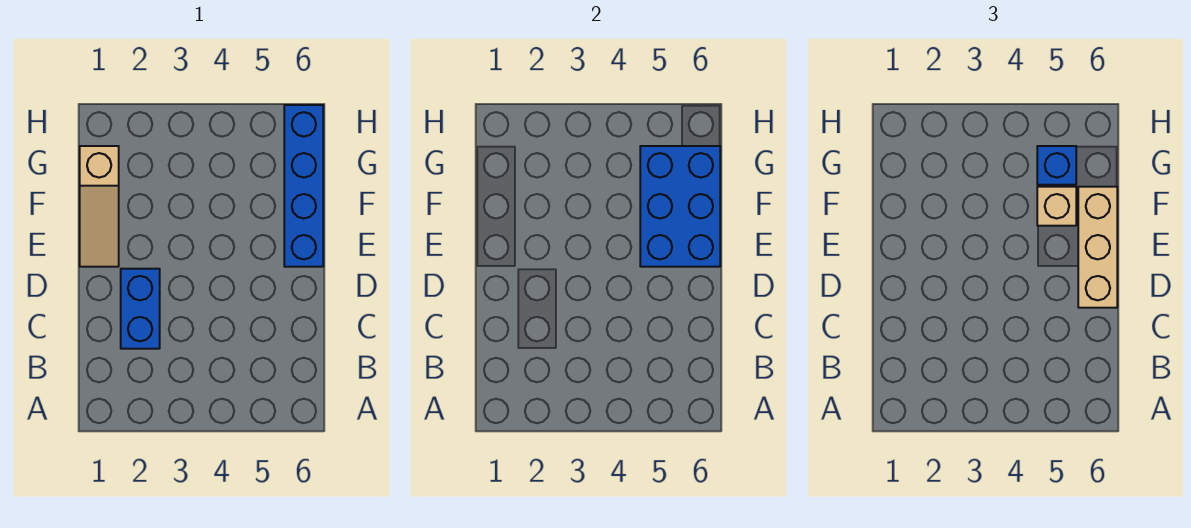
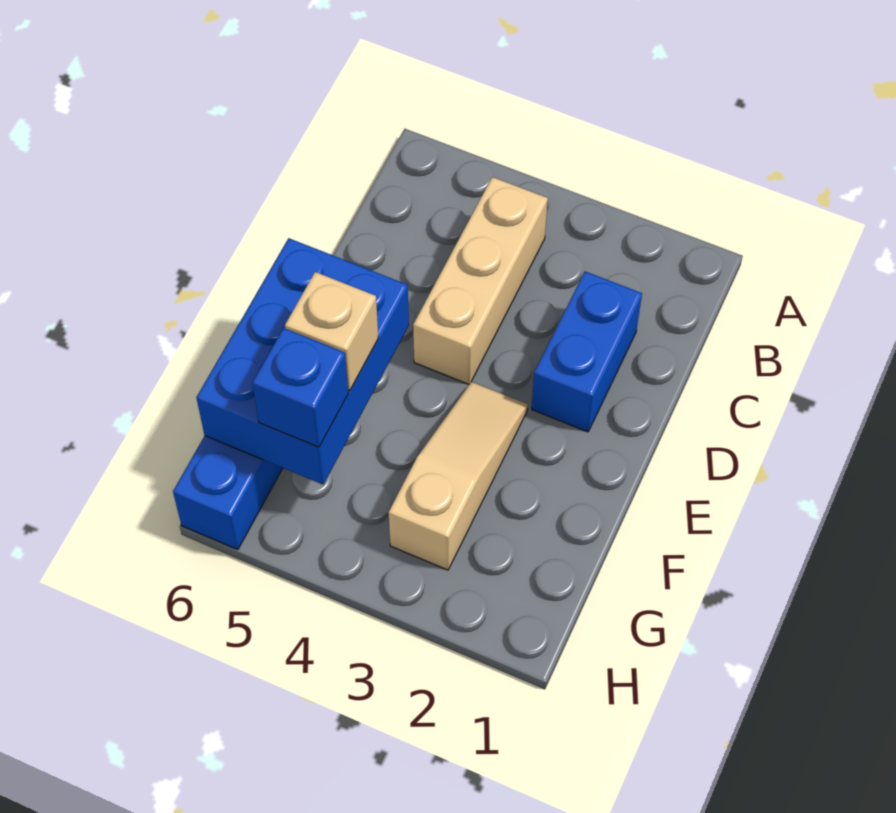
tan brick D6:F6 level 3 -> tan brick B4:D4 level 1
tan slope E1:G1 level 1 top G -> tan slope E3:G3 level 1 top G

